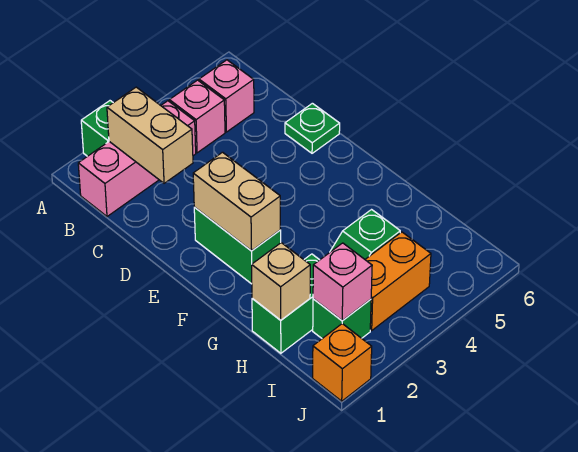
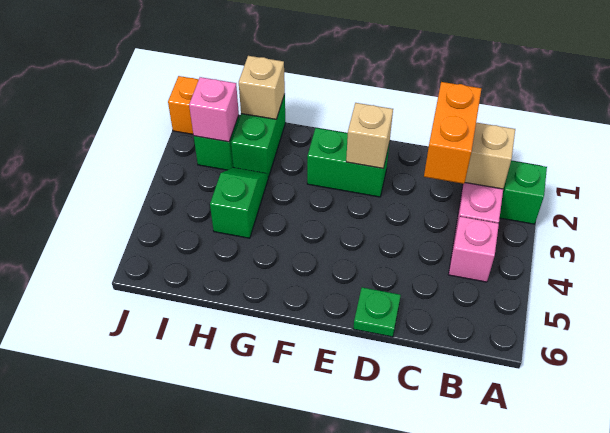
pink brick B5 level 1 -> none
tan brick E2:F2 level 2 -> tan brick E2 level 2
orange brick I3:I4 level 1 -> orange brick C2:C3 level 3

